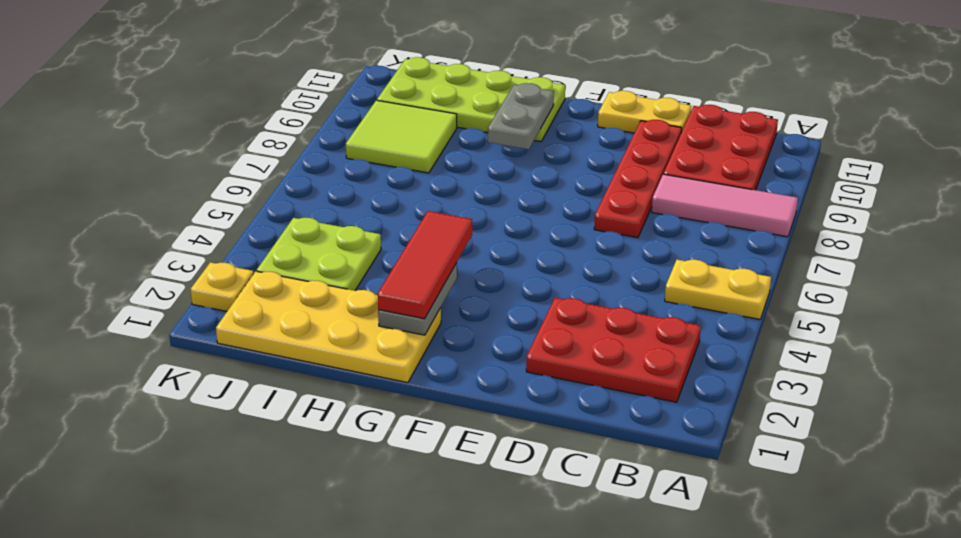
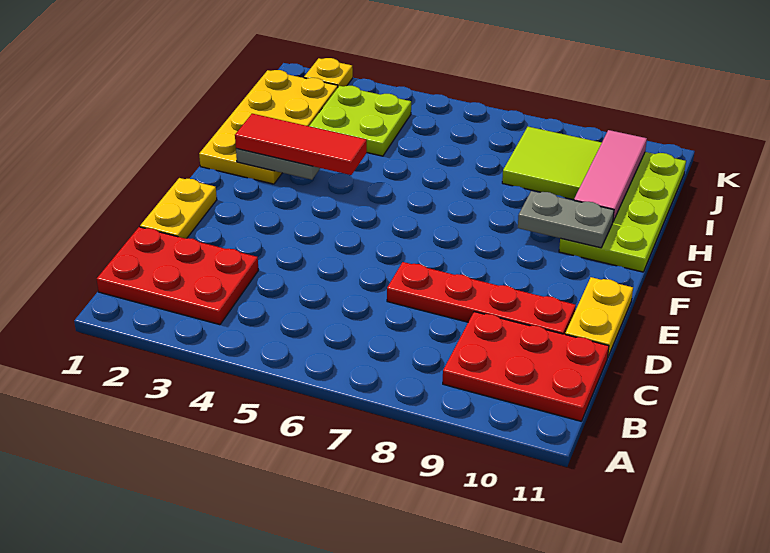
yellow plate A5:B5 level 1 -> yellow plate D1:E1 level 1
pink tile A8:C8 level 1 -> pink tile H10:J10 level 2
red plate B2:D3 level 1 -> red plate B1:C3 level 1

